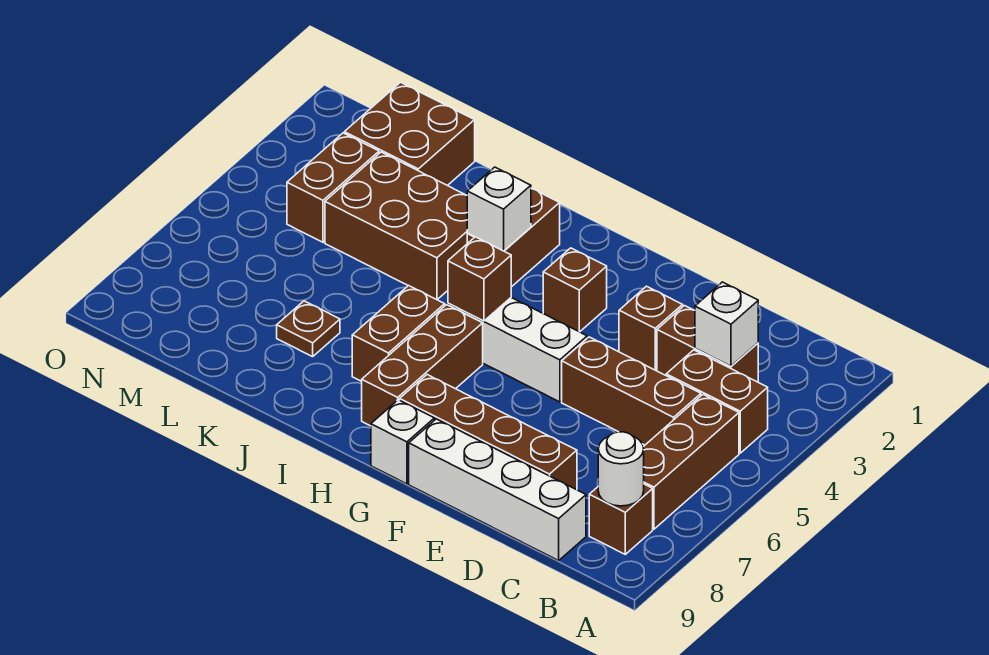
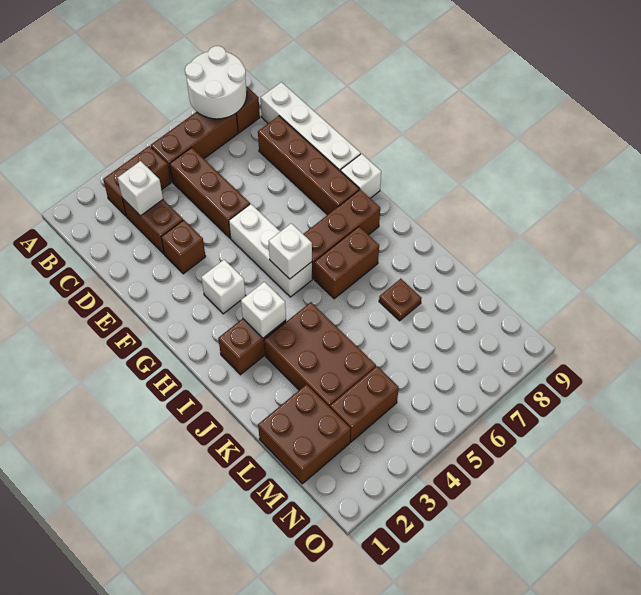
brown brick B4:C4 level 1 -> brown brick B3:B4 level 1
white round brick B8 level 2 -> white round brick A7:B8 level 2
brown brick G3 level 1 -> white brick G3 level 1
brown brick H5 level 2 -> white brick H5 level 2

